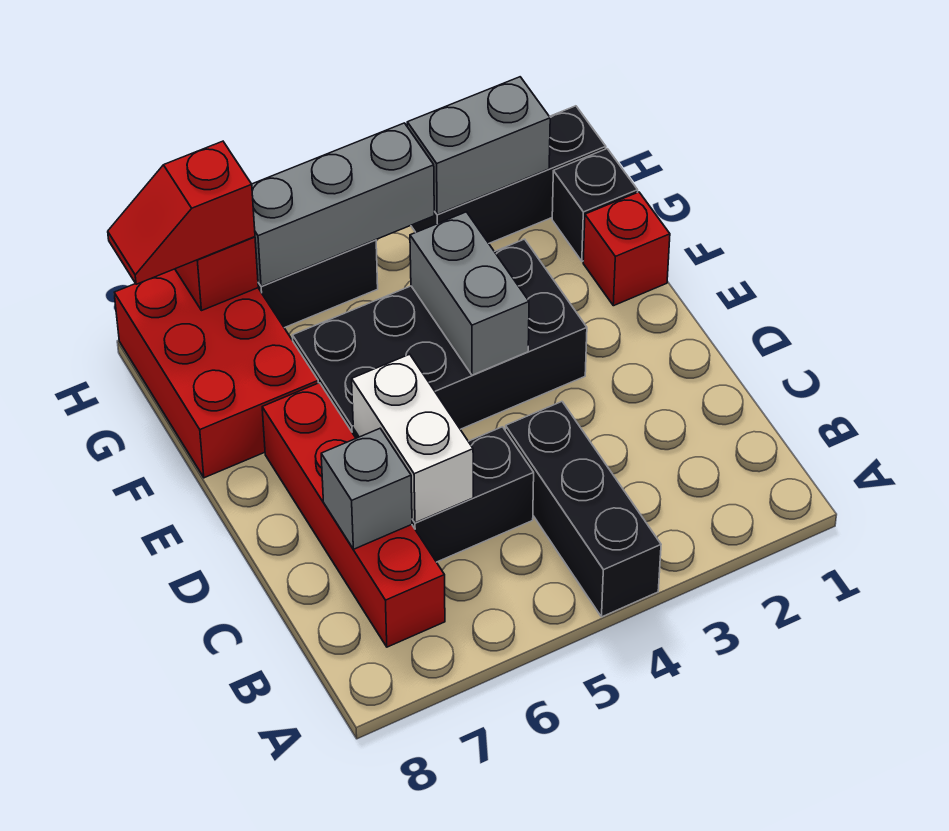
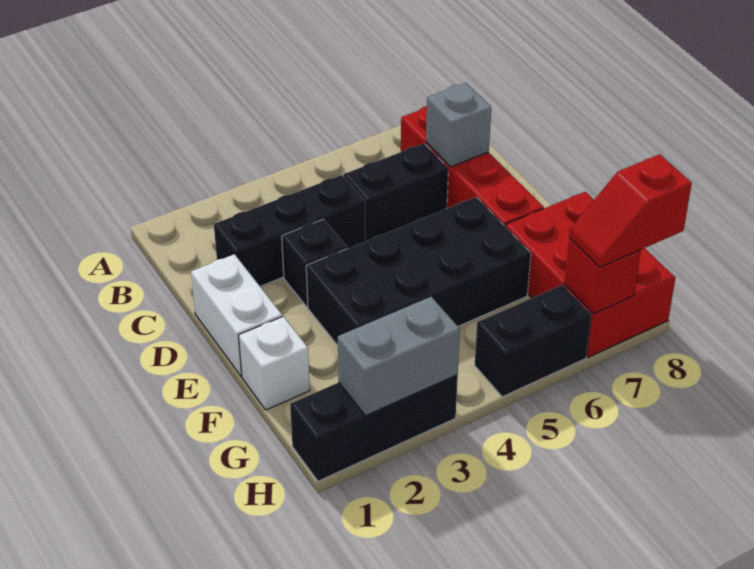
black brick A4:C4 level 1 -> black brick C2:C4 level 1
white brick C6:D6 level 2 -> white brick D1:E1 level 1
grey brick E4:F4 level 2 -> none
red brick F1 level 1 -> white brick F1 level 1
black brick G1 level 1 -> black brick D3 level 1
grey brick H4:H6 level 2 -> none
red slope H7:H8 level 3 top 7 -> red slope H7:H8 level 3 top 8

